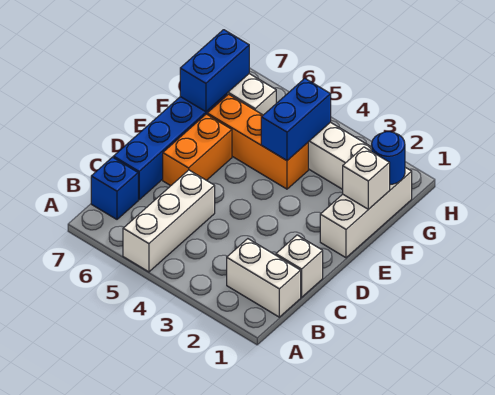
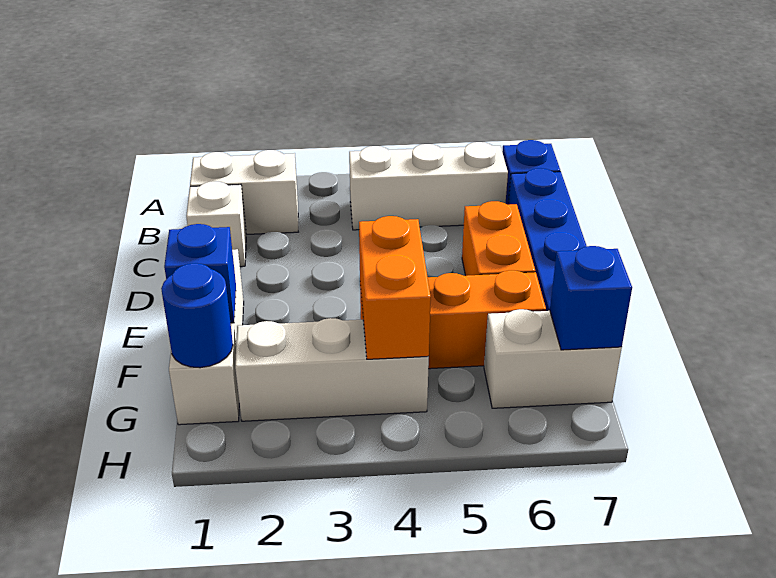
white brick A5:C5 level 1 -> white brick B4:B6 level 1
white brick F1 level 2 -> blue brick F1 level 2
blue brick F4:G4 level 2 -> orange brick F4:G4 level 2
blue brick F7:G7 level 2 -> blue brick G7 level 2

